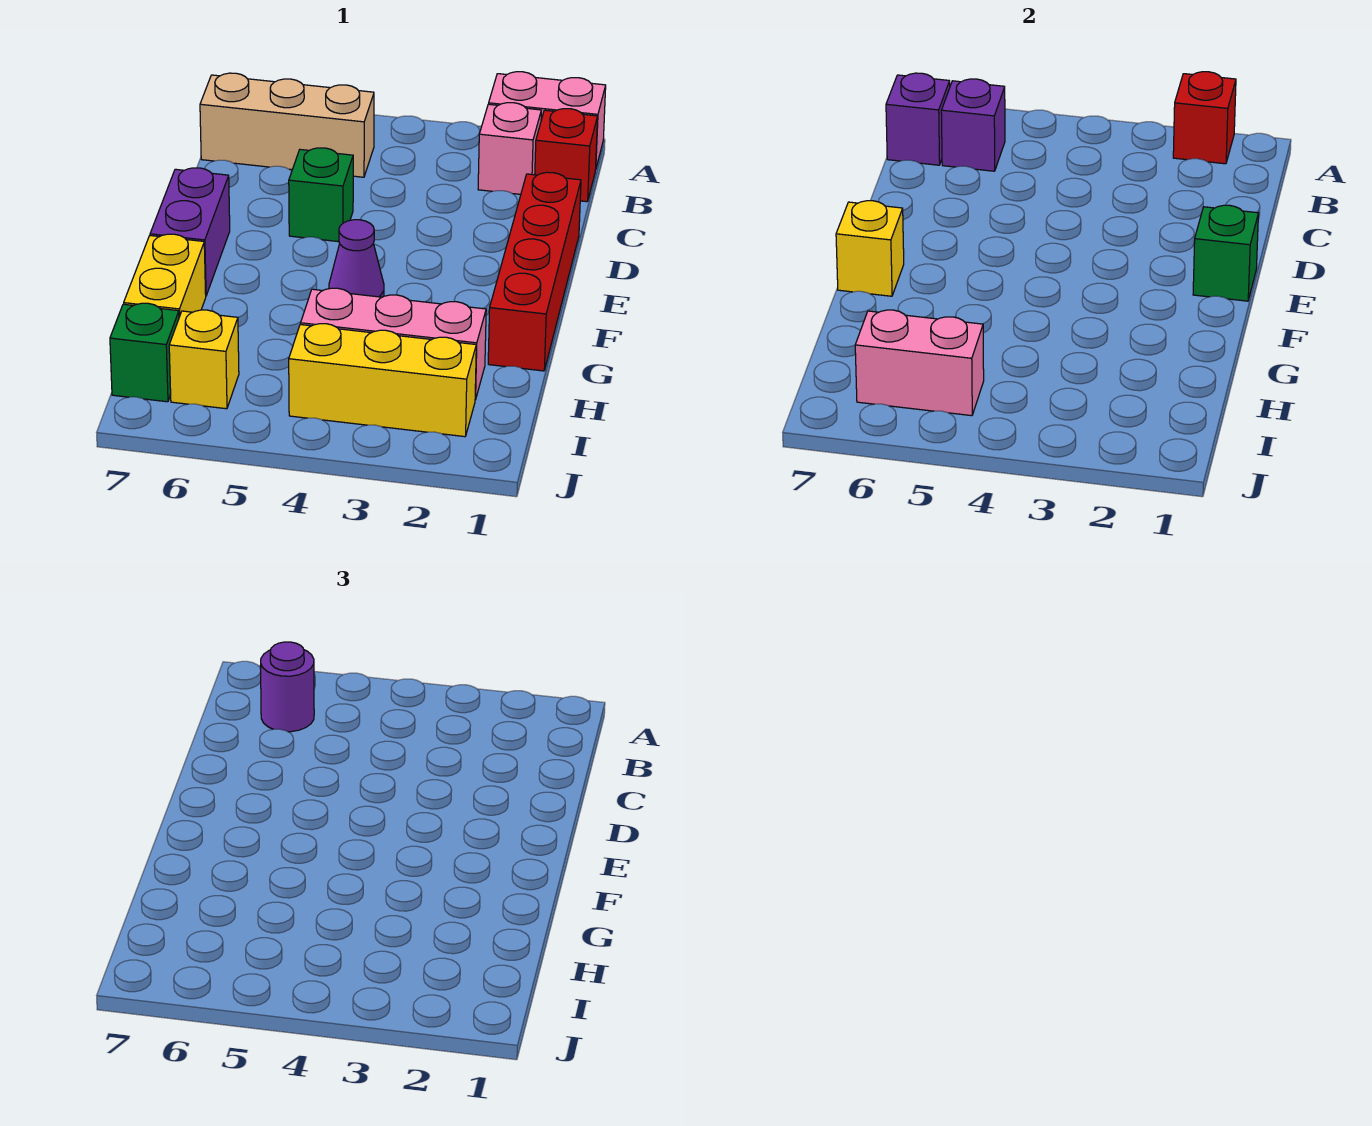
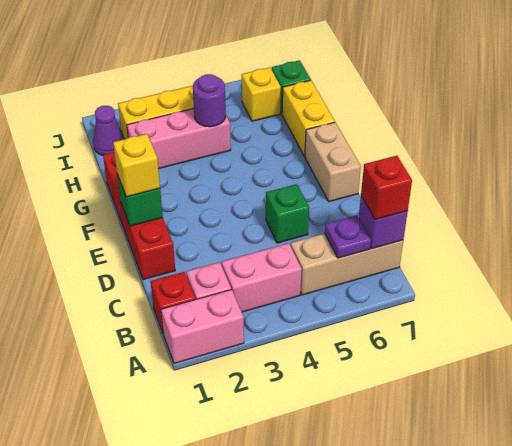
red brick A2 level 2 -> red brick B7 level 3
purple brick B6 level 2 -> purple plate B6 level 2
purple round brick B6 level 3 -> purple round brick H4 level 2
purple brick E7:F7 level 1 -> tan brick E7:F7 level 1
purple cone F4 level 1 -> purple cone I1 level 1
yellow brick F7 level 2 -> yellow brick E1 level 3
pink brick I5:I6 level 2 -> pink brick B3:B4 level 1

